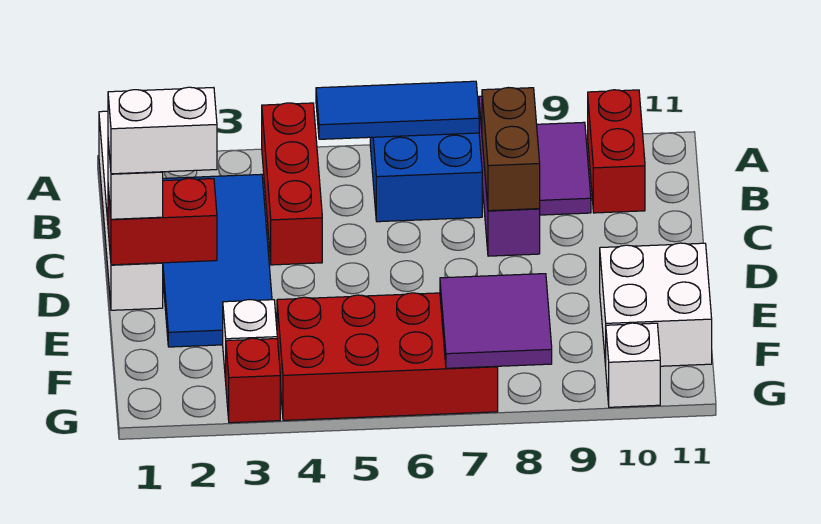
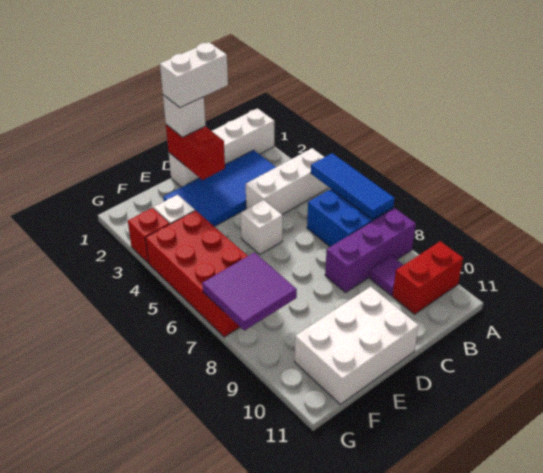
red brick A4:C4 level 1 -> white brick A4:C4 level 1
purple tile A9:B9 level 1 -> purple tile B9 level 1
brown brick B8:C8 level 2 -> none
white brick D1:D2 level 4 -> white brick C1:D1 level 4
white brick E10:F11 level 1 -> white brick D10:F11 level 1
white brick G10 level 1 -> white brick D5 level 1

